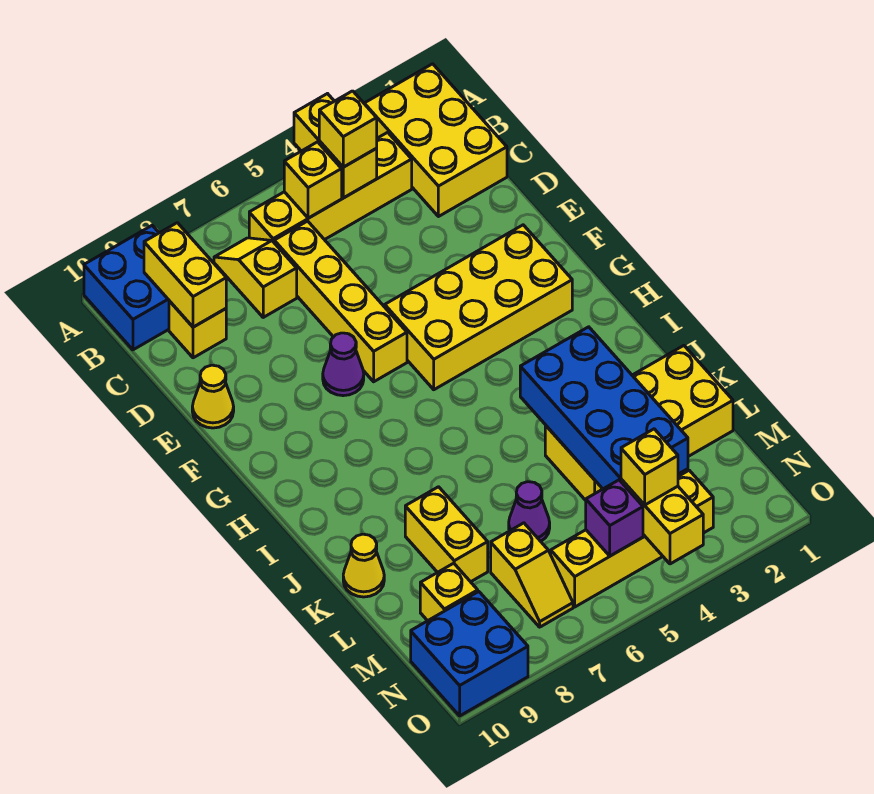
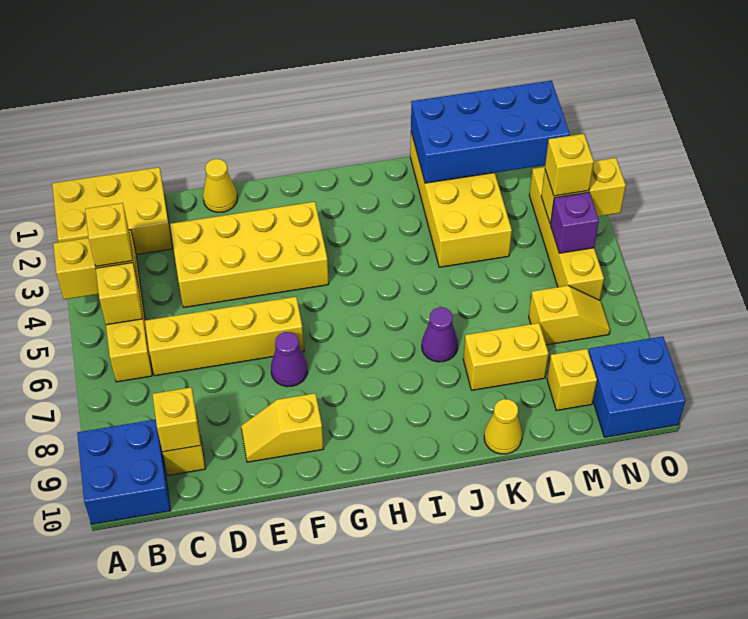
yellow slope B7:C7 level 1 top C -> yellow slope E9:F9 level 1 top F
yellow brick B9:C9 level 2 -> yellow brick C9 level 2
yellow cone E10 level 1 -> yellow cone E1 level 1
yellow brick F2:G5 level 1 -> yellow brick D3:G4 level 1
blue brick J3:M4 level 2 -> blue brick K1:N2 level 2
purple cone L6 level 1 -> purple cone J7 level 1

